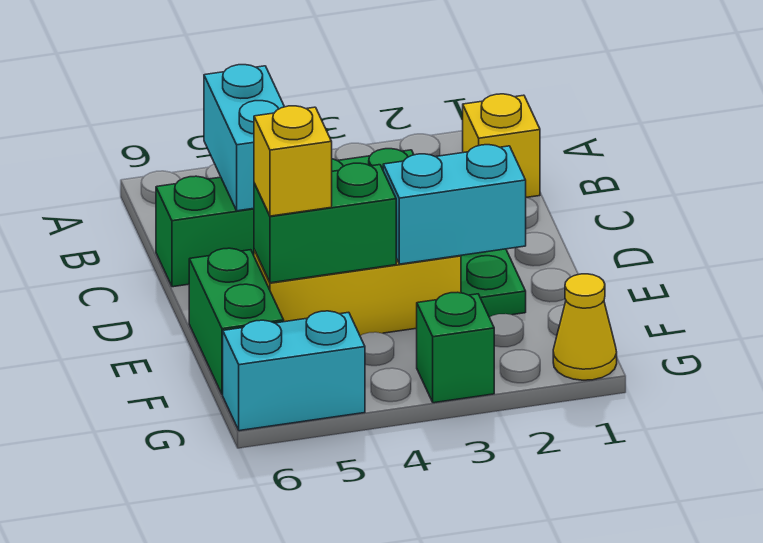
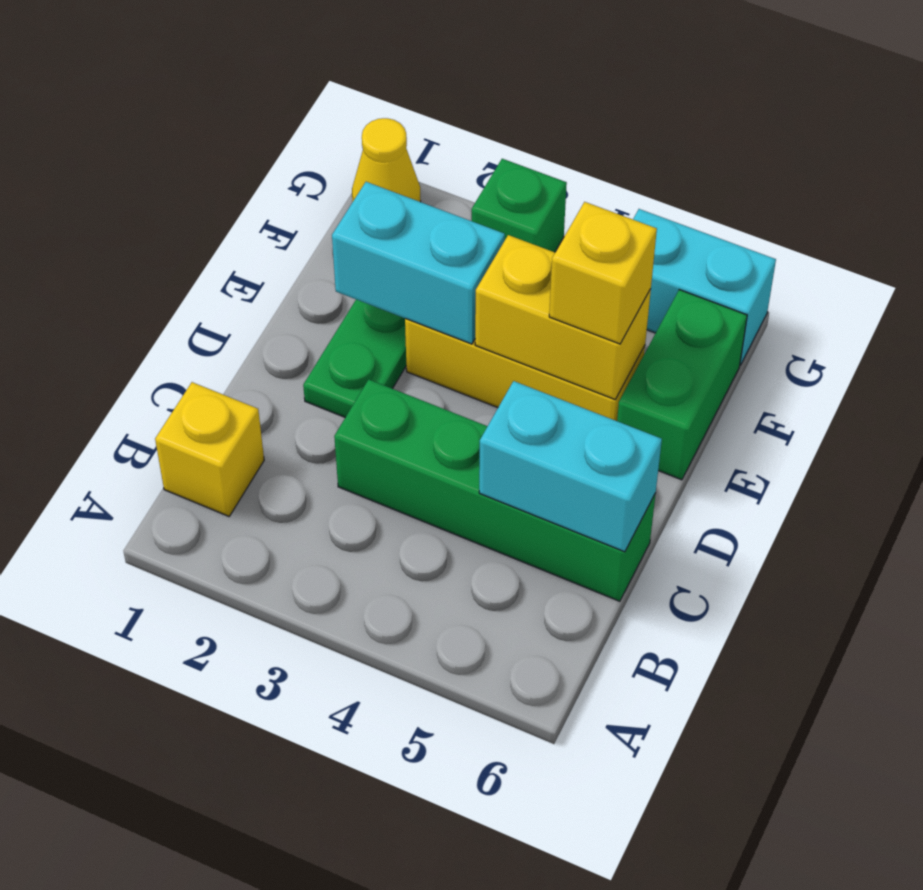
cyan brick B5:C5 level 2 -> cyan brick C5:C6 level 2
green brick E4:E5 level 2 -> yellow brick E4:E5 level 2

